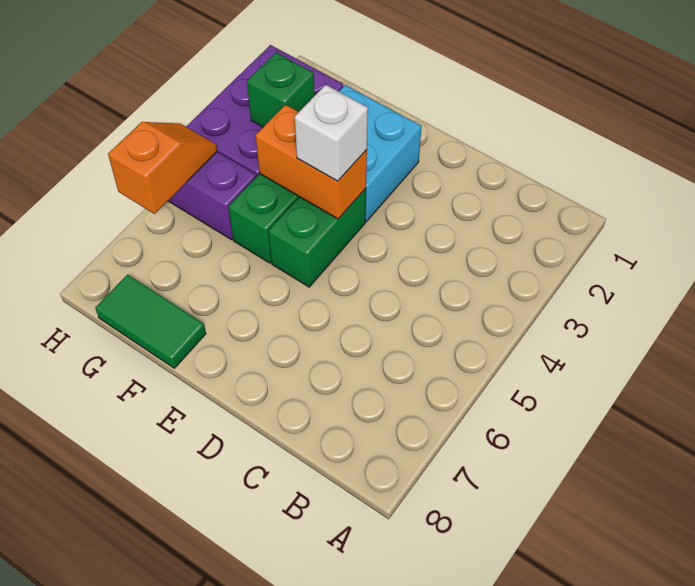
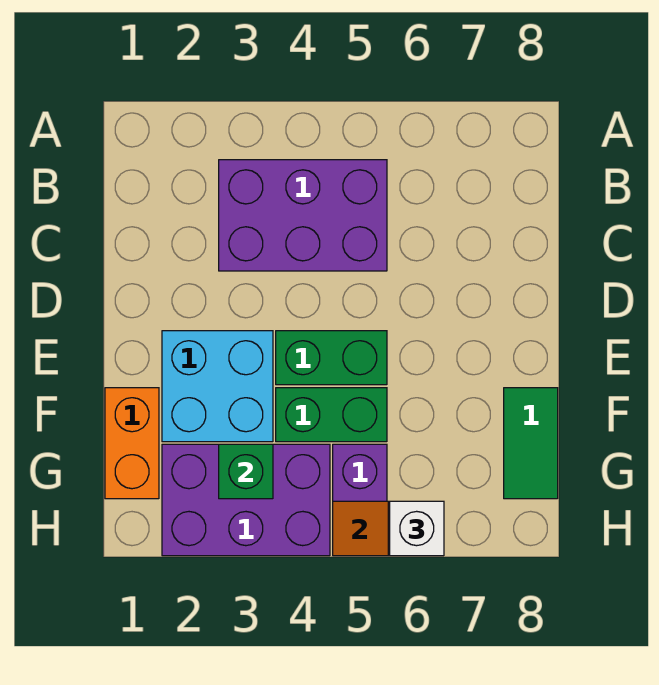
none -> purple brick B3:C5 level 1
orange brick E4:F4 level 2 -> orange brick F1:G1 level 1
white brick E4 level 3 -> white brick H6 level 3

